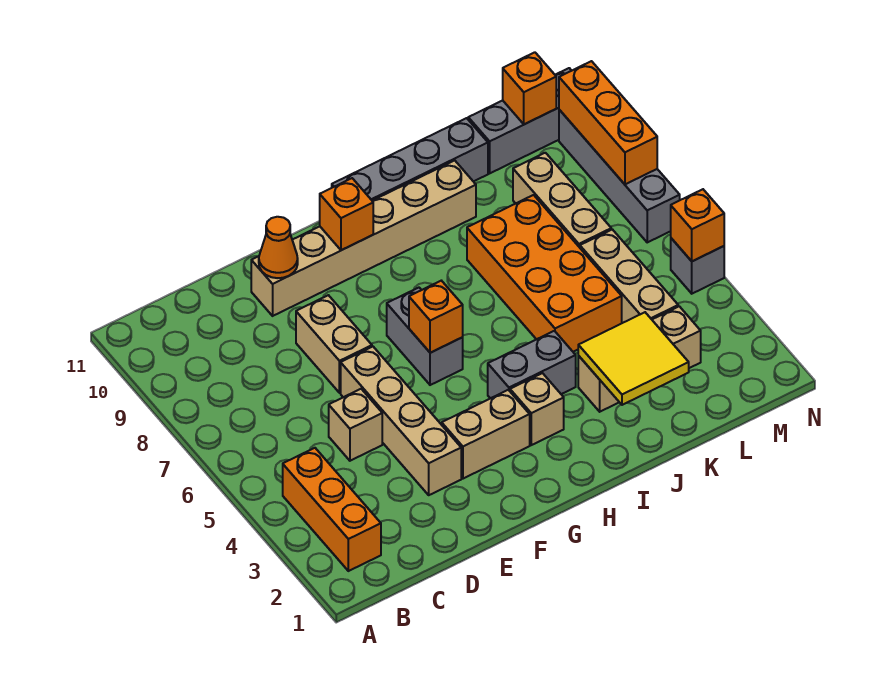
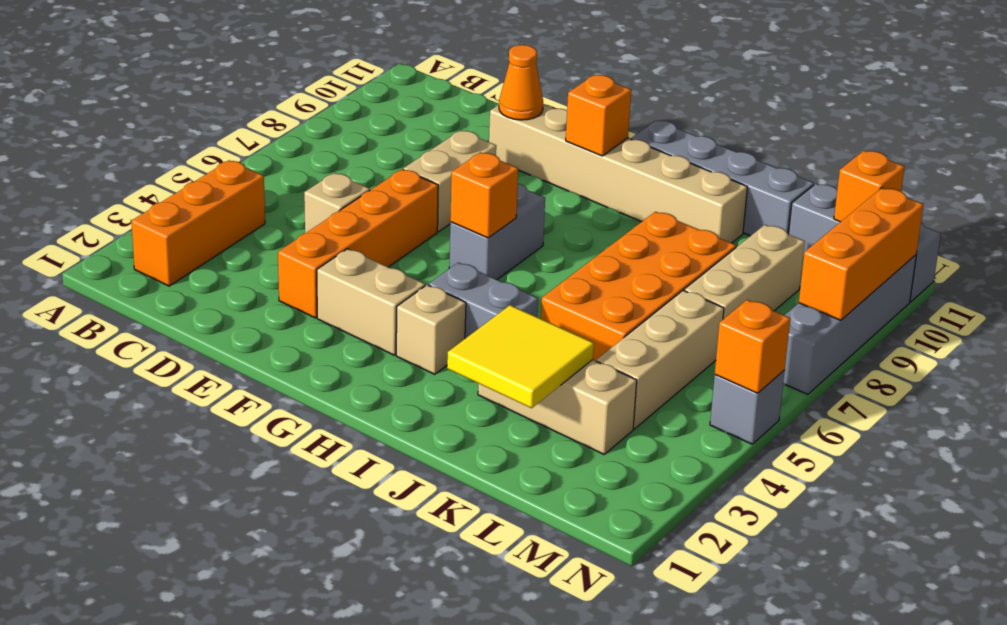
tan brick E3:E6 level 1 -> orange brick E3:E6 level 1

